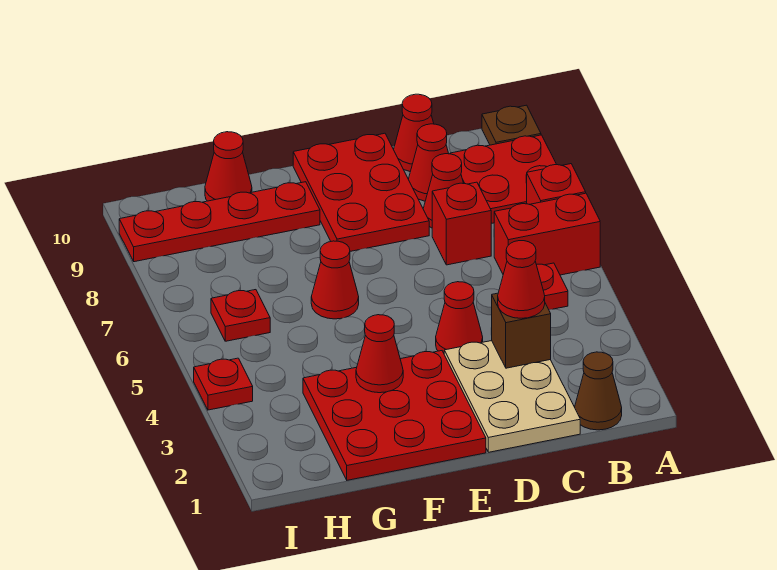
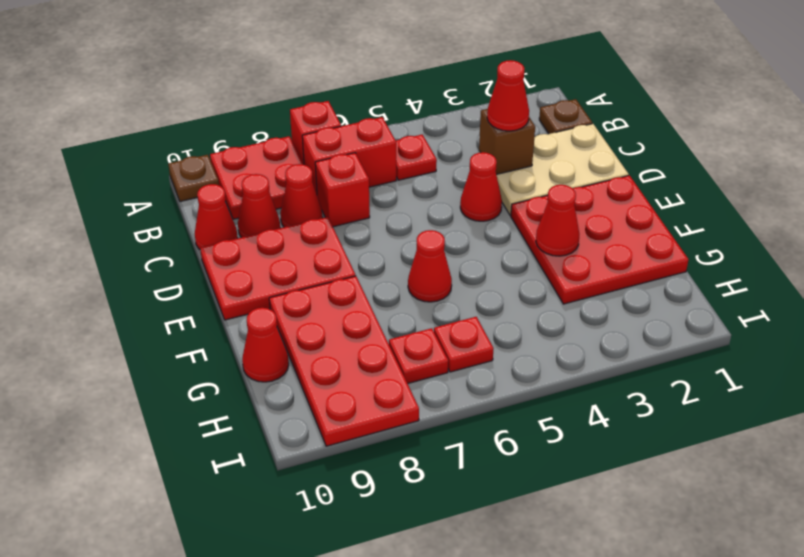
red brick A6:B6 level 1 -> red brick B6:B7 level 1
brown cone B1 level 1 -> brown plate B1 level 1
red plate F9:I9 level 1 -> red plate F8:I9 level 1
red plate I4 level 1 -> red plate H7 level 1

